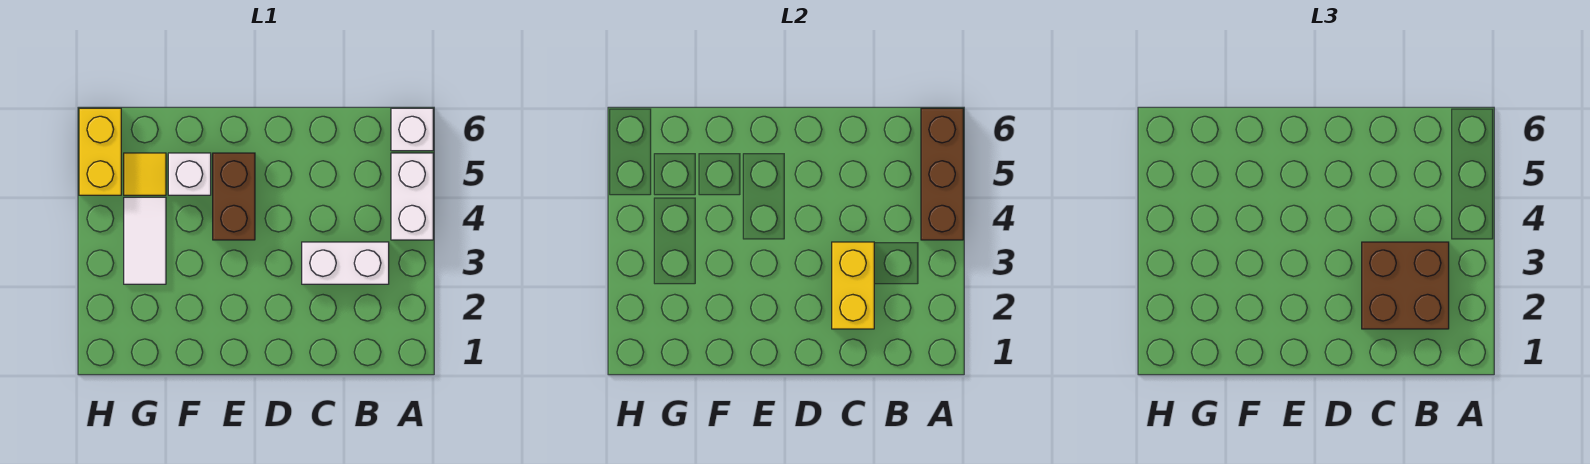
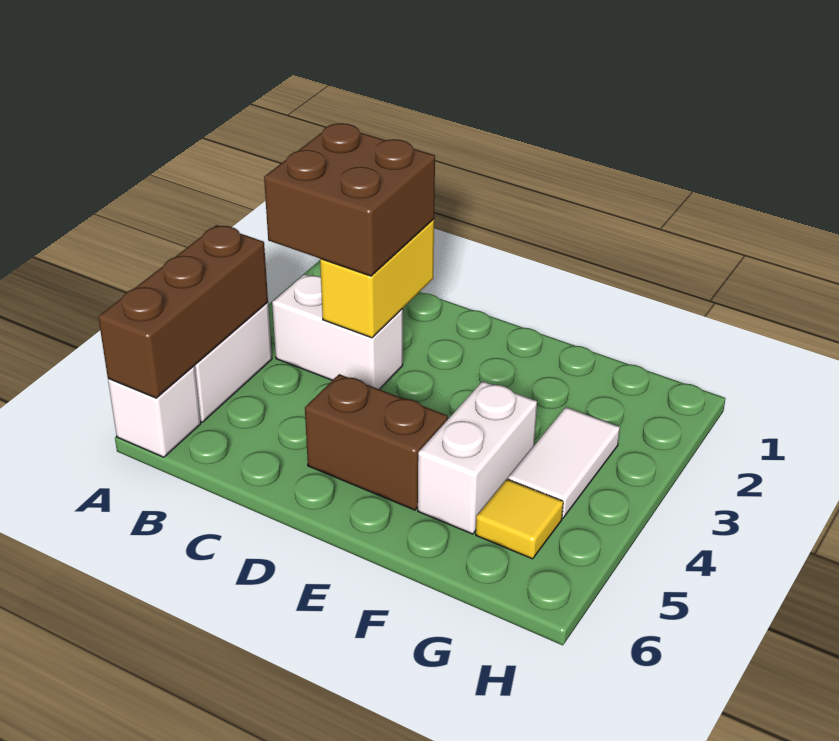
brown brick E4:E5 level 1 -> brown brick D5:E5 level 1
white brick F5 level 1 -> white brick F4:F5 level 1
yellow brick H5:H6 level 1 -> none

